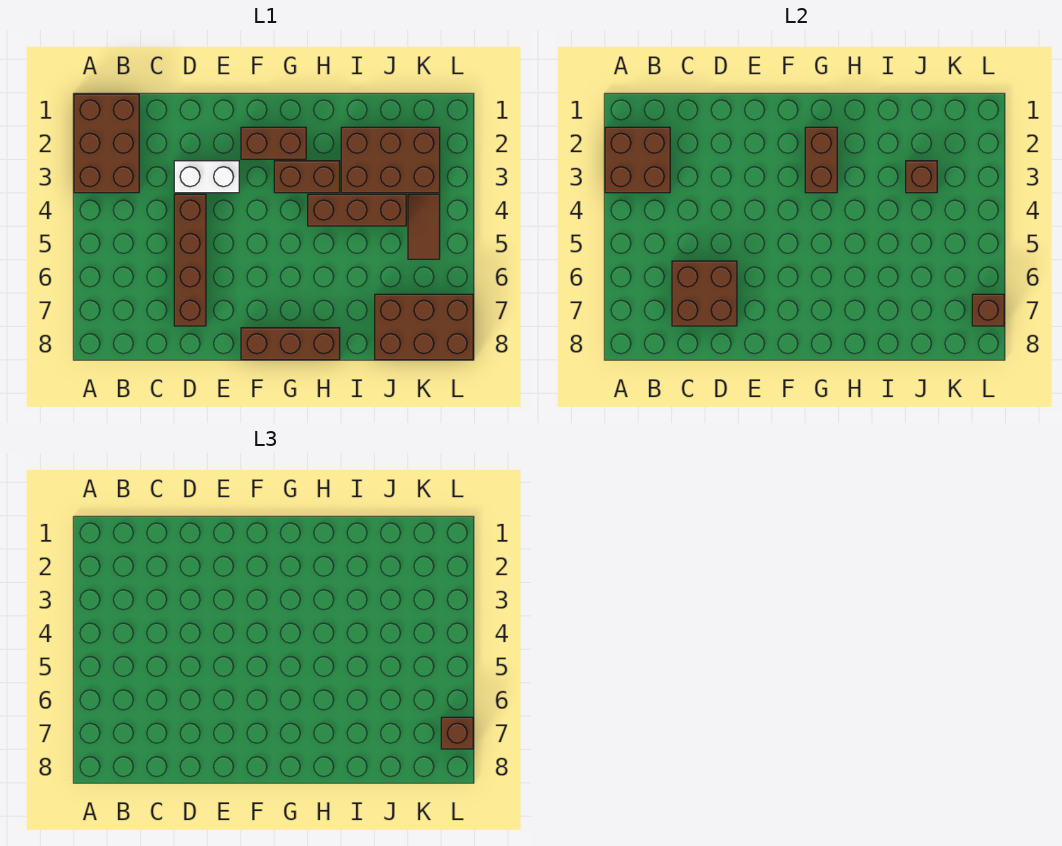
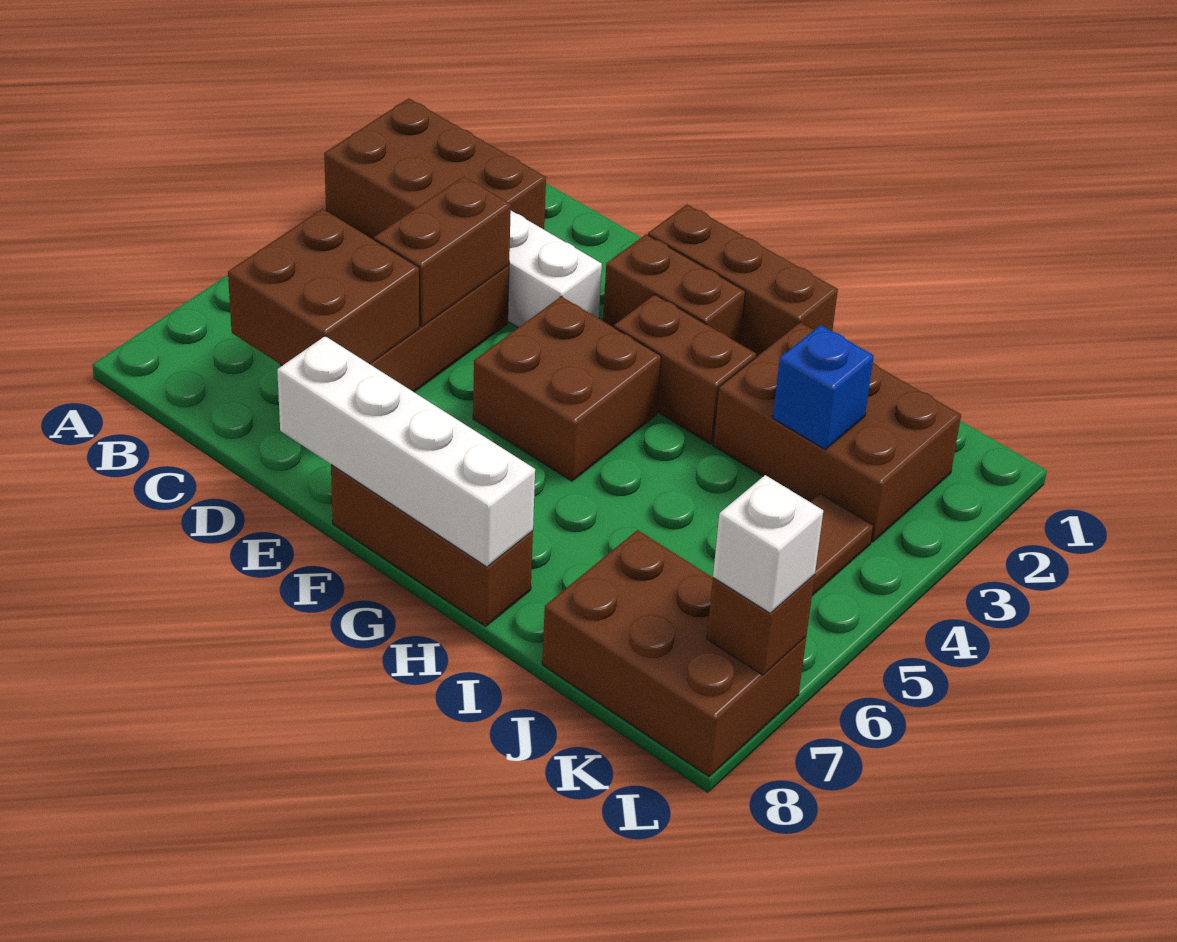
brown brick A1:B3 level 1 -> brown brick A2:C3 level 1
brown brick A2:B3 level 2 -> brown brick F4:G5 level 1
none -> white brick E8:H8 level 2
brown brick G2:G3 level 2 -> brown brick D4:D5 level 2
brown brick H4:J4 level 1 -> brown brick F1:H1 level 1
brown brick J3 level 2 -> blue brick J3 level 2
brown brick L7 level 3 -> white brick L7 level 3

